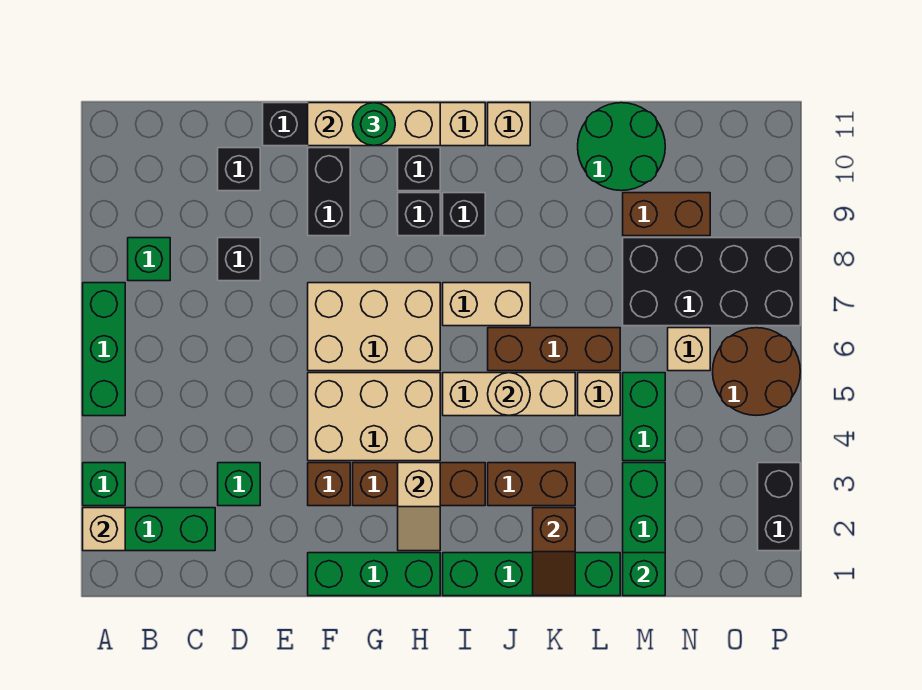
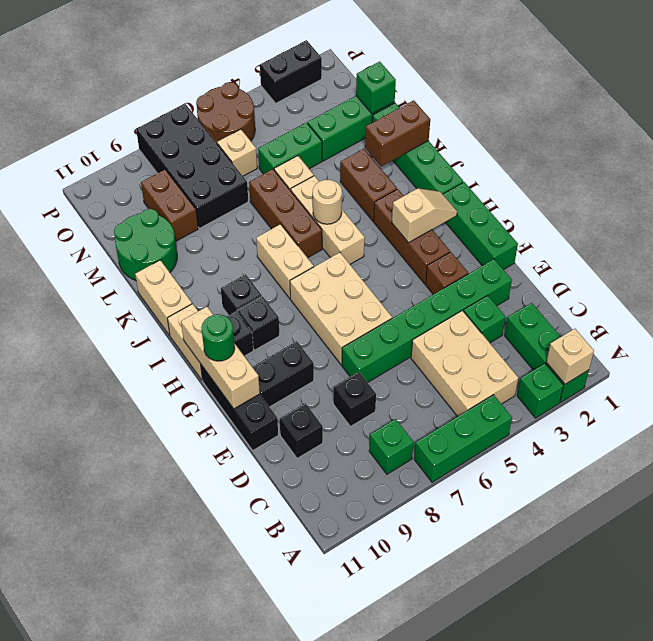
none -> green brick E2:E7 level 1
tan brick F4:H5 level 1 -> tan brick B4:D5 level 1
tan brick J11 level 1 -> tan brick J11:K11 level 1
brown slope K1:K2 level 2 top 2 -> brown brick K1:K2 level 2

